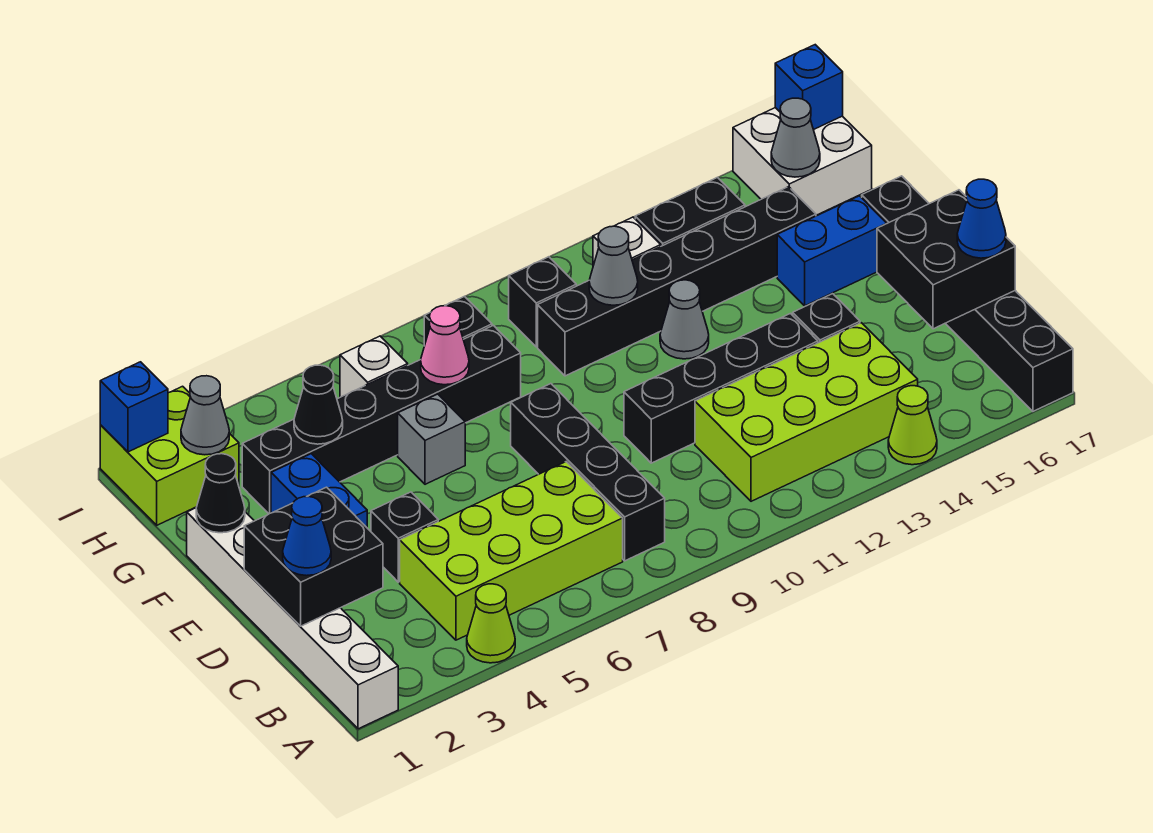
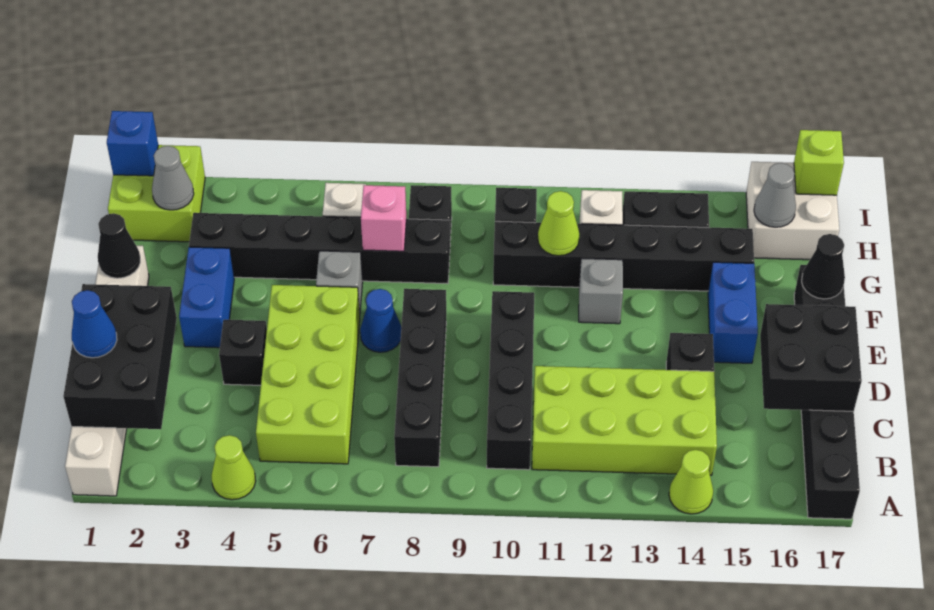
lime brick B4:C7 level 1 -> lime brick B5:E6 level 1
black brick C1:D2 level 2 -> black brick B1:D2 level 2
blue cone C17 level 3 -> blue cone E7 level 1
black brick D10:D13 level 1 -> black brick B10:E10 level 1
grey cone F12 level 1 -> grey brick F12 level 1
blue brick F15:F16 level 1 -> blue brick E15:F15 level 1
black cone G4 level 2 -> black cone F17 level 2
pink cone G7 level 2 -> pink brick G7 level 2
grey cone G11 level 2 -> lime cone G11 level 2
blue brick I17 level 2 -> lime brick I17 level 2

